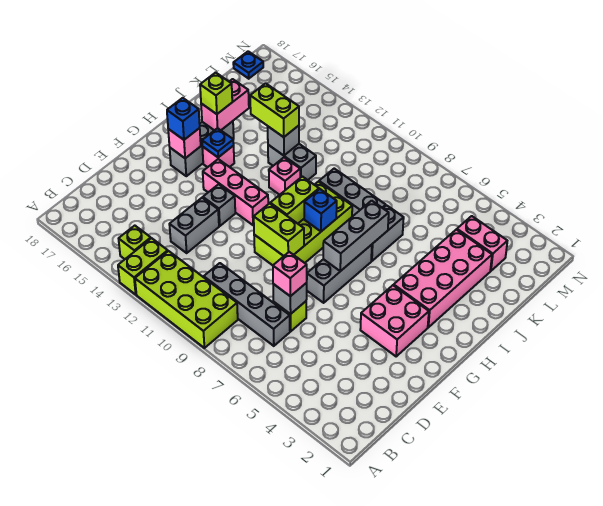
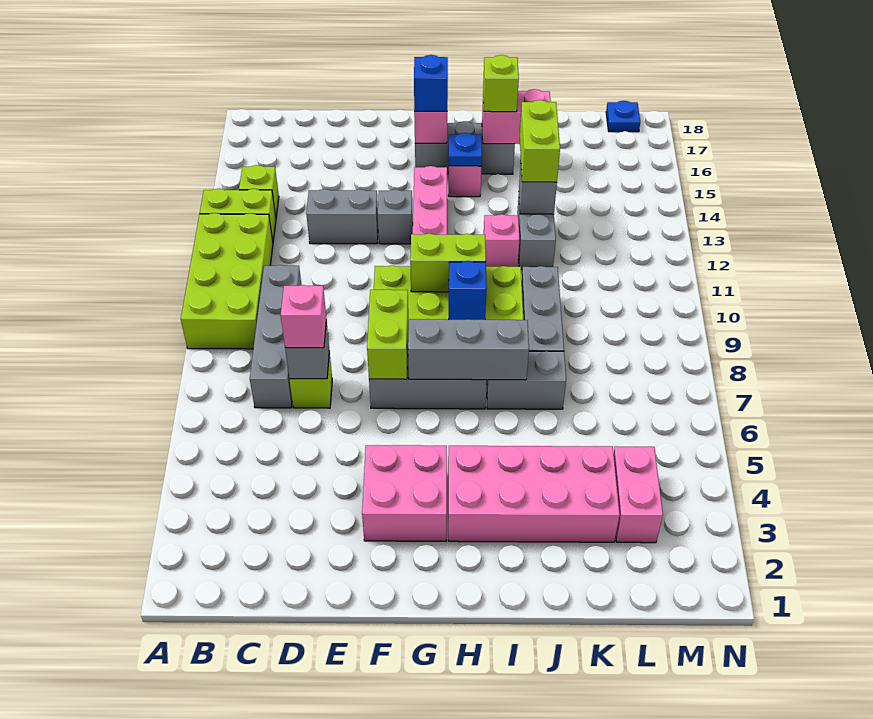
lime brick F9:F10 level 2 -> lime brick F7:F8 level 2

